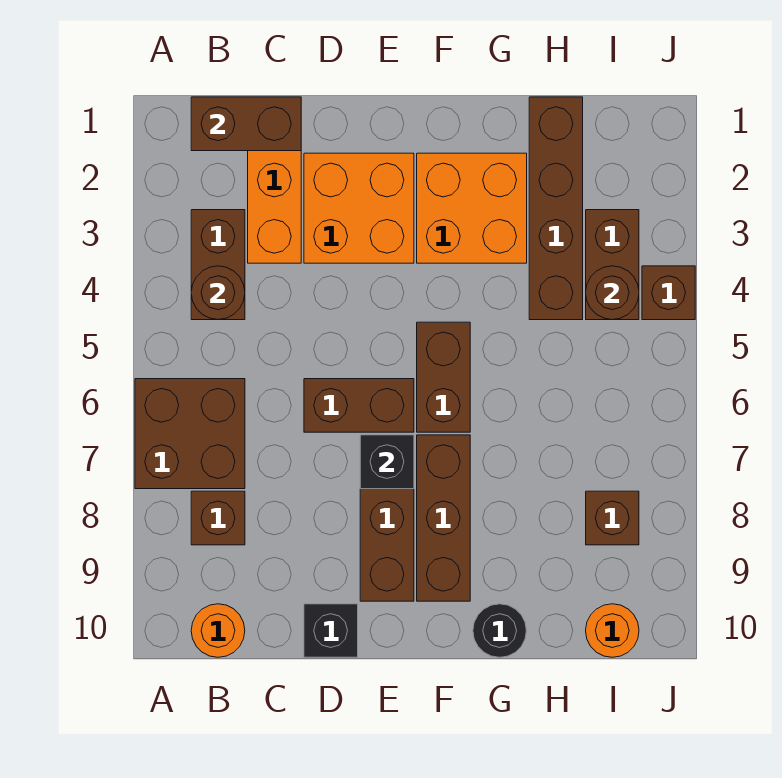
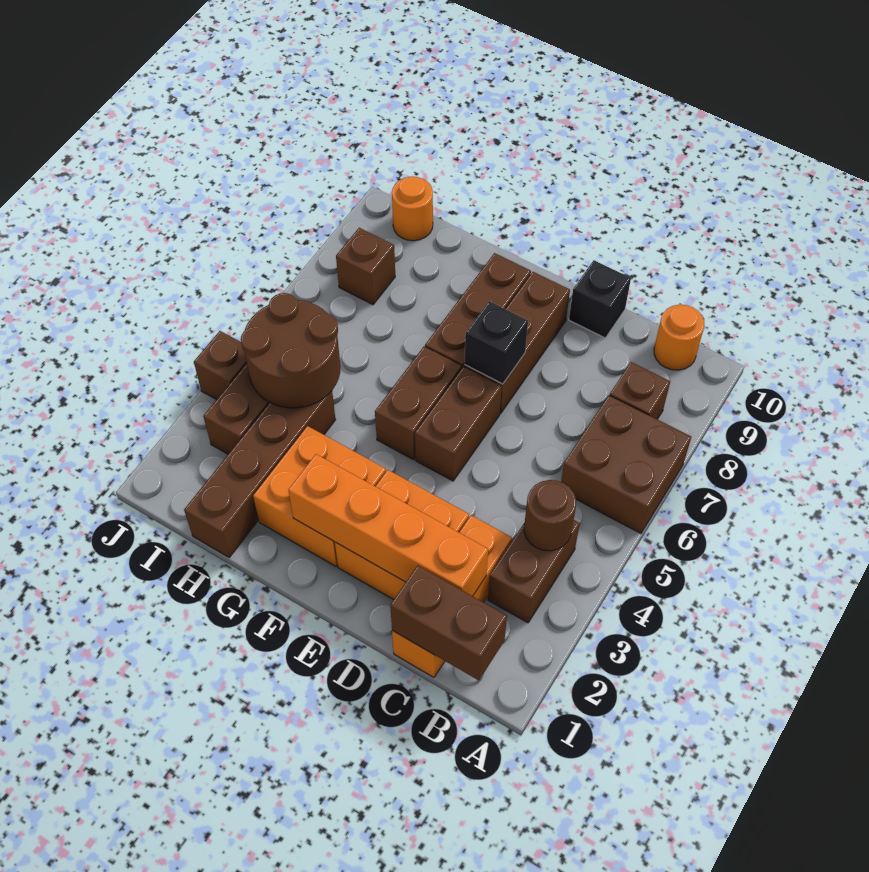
none -> orange brick C2:F2 level 2
brown brick D6:E6 level 1 -> brown brick E5:E6 level 1
black round brick G10 level 1 -> none
brown round brick I4 level 2 -> brown round brick H4:I5 level 2

